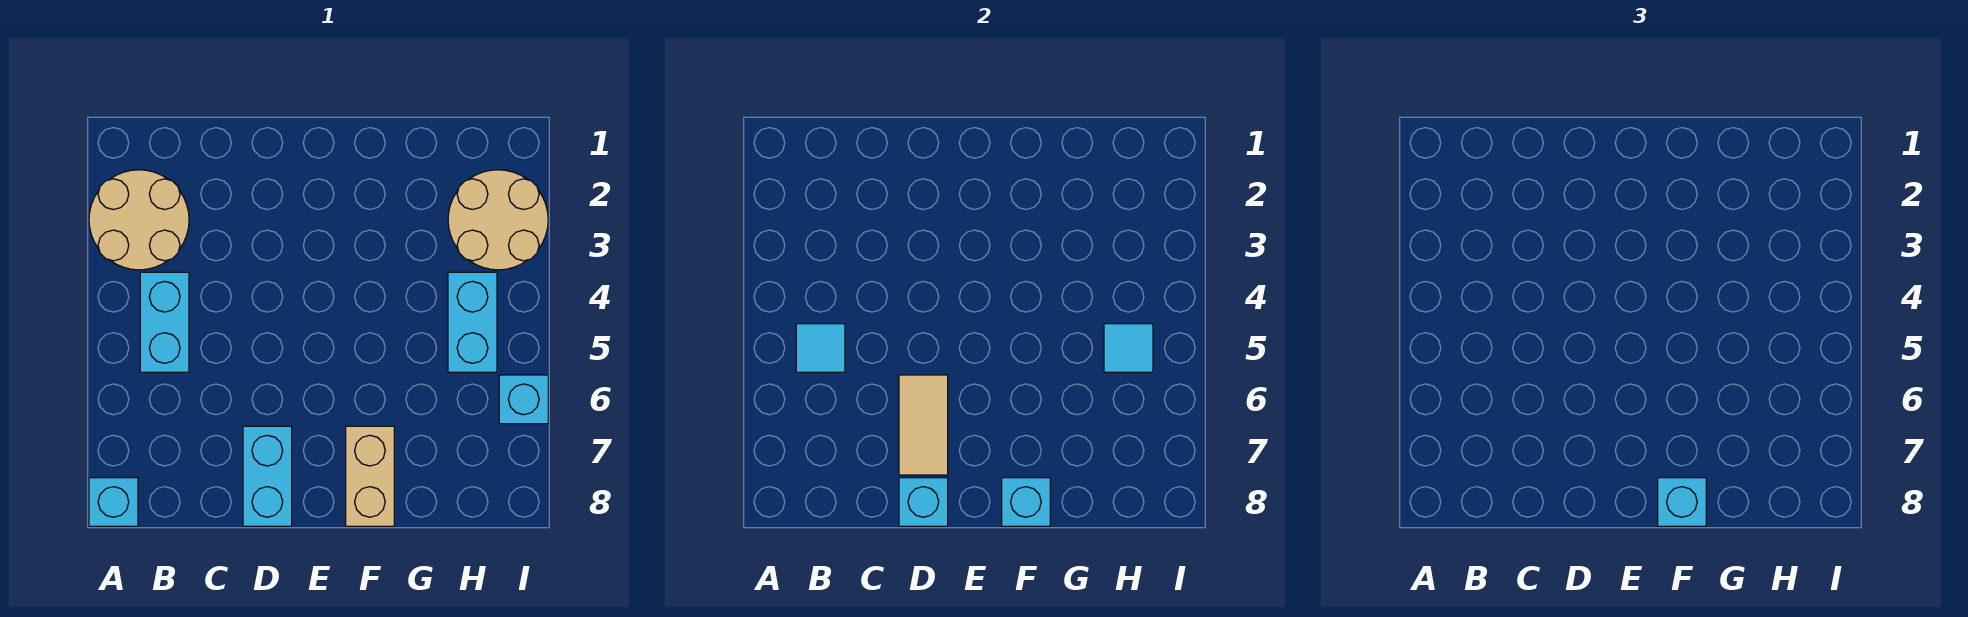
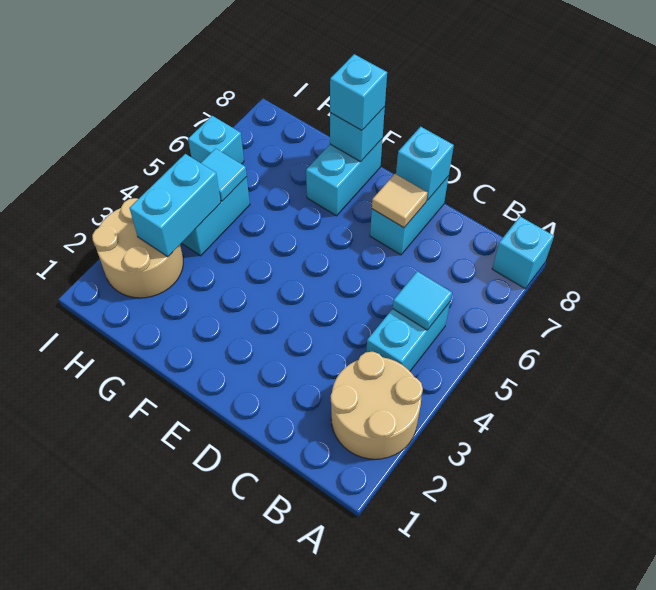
tan tile D6:D7 level 2 -> tan tile D7 level 2
tan brick F7:F8 level 1 -> cyan brick F7:F8 level 1
none -> cyan brick H3:H4 level 2

